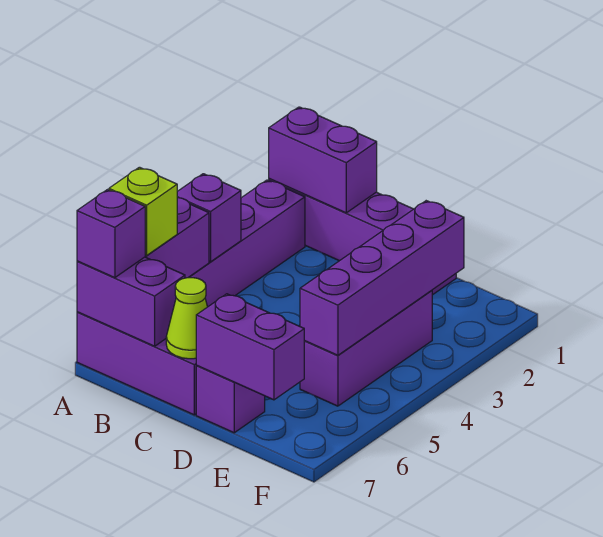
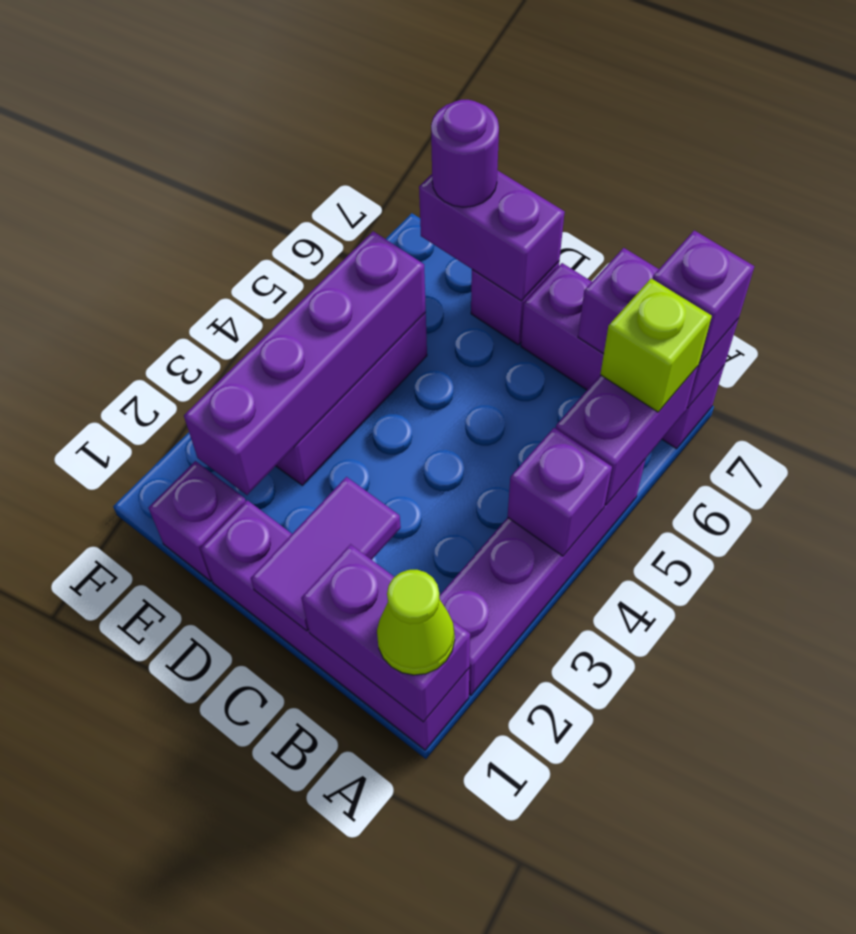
none -> purple tile C1:C2 level 2
lime cone C7 level 2 -> lime cone A1 level 3
none -> purple brick E1 level 1
none -> purple round brick E7 level 3

